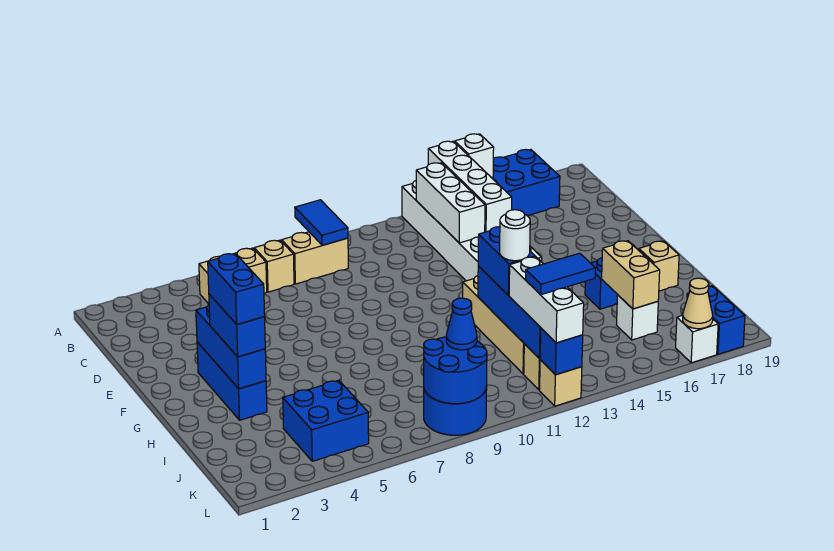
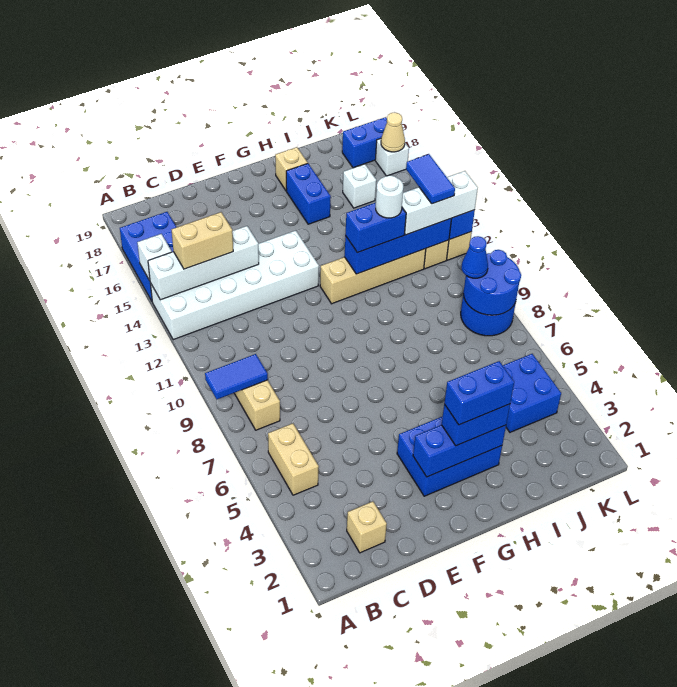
tan brick B7 level 1 -> tan brick C2 level 1
white brick B13:D13 level 2 -> none
blue brick F3:H3 level 1 -> blue brick F3:H4 level 1
tan brick I16:J16 level 2 -> tan brick B14:C14 level 3

